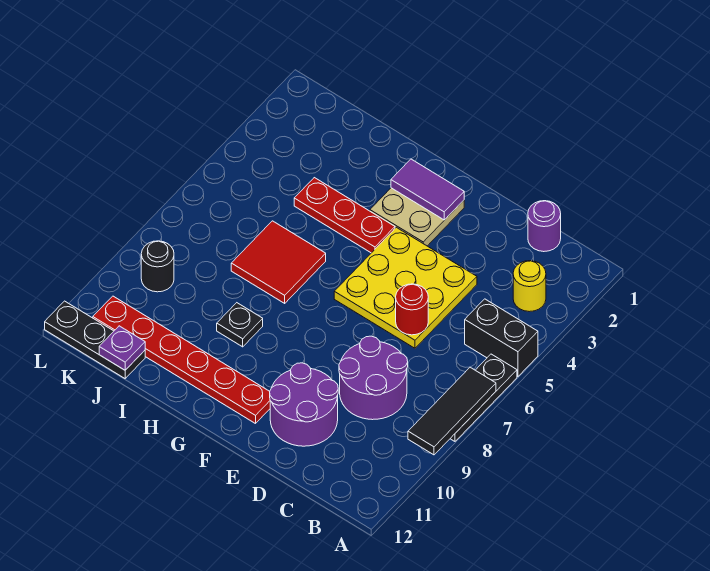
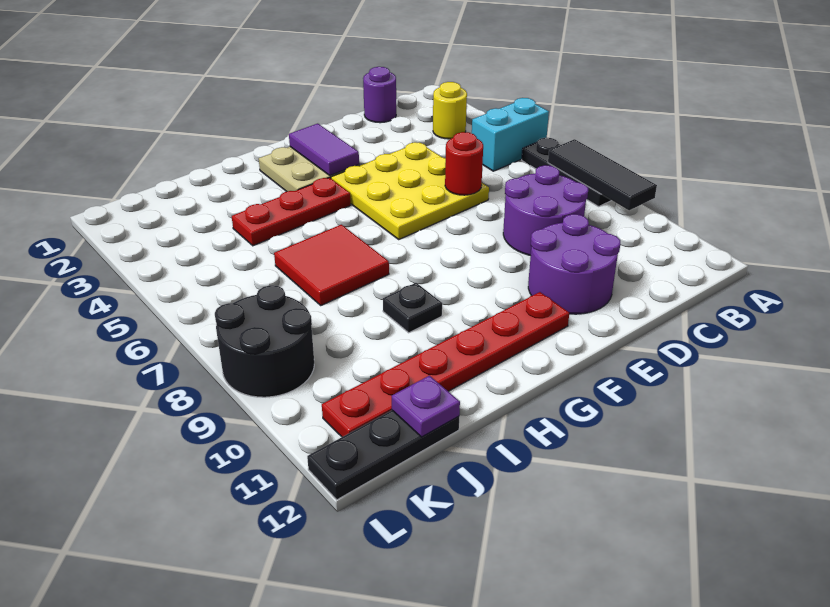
black brick A5:B5 level 1 -> cyan brick A5:B5 level 1
purple tile F2:G2 level 2 -> purple tile F2:F3 level 2
black round brick K9 level 1 -> black round brick K8:L9 level 1

